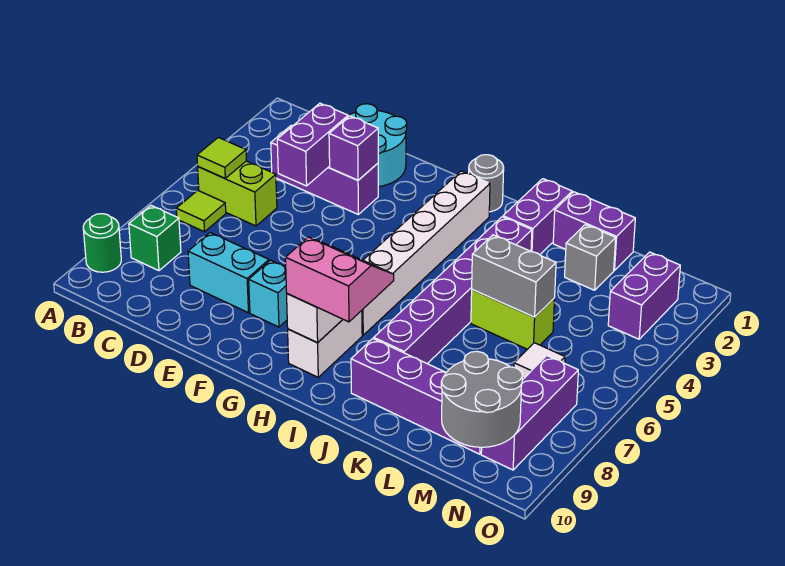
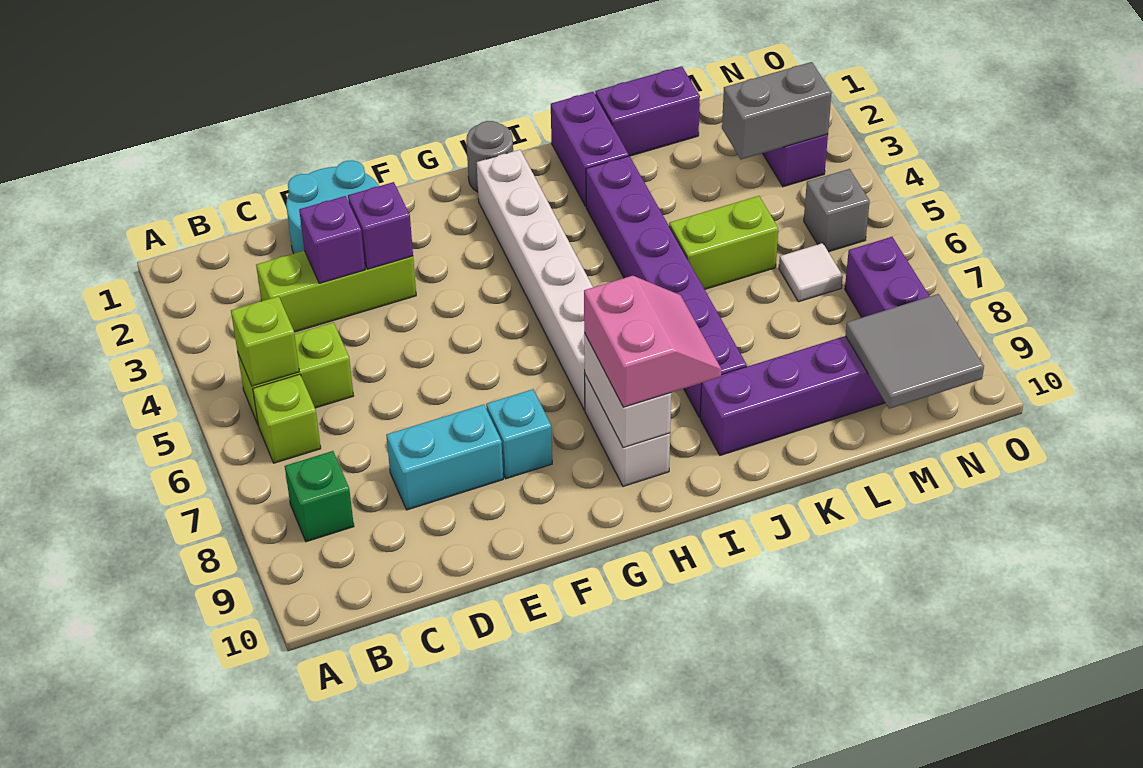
green round brick A9 level 1 -> none
lime tile B5 level 2 -> lime brick B5 level 2
lime tile B6 level 1 -> lime brick B6 level 1
purple brick C3:E3 level 1 -> lime brick C3:E3 level 1
purple brick D3:D4 level 2 -> purple brick D3 level 2
pink slope H8:I9 level 3 top 9 -> pink slope H8:I9 level 3 top H
grey brick K5:L5 level 2 -> grey brick M3:N3 level 2
grey brick L2 level 1 -> grey brick N5 level 1
grey round brick M9:N10 level 2 -> grey tile M9:N10 level 2

